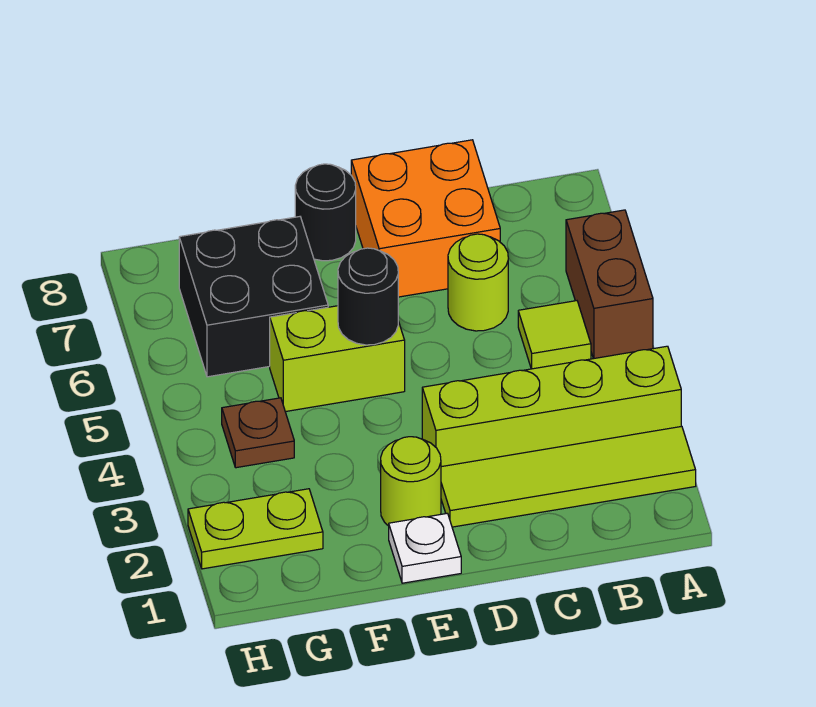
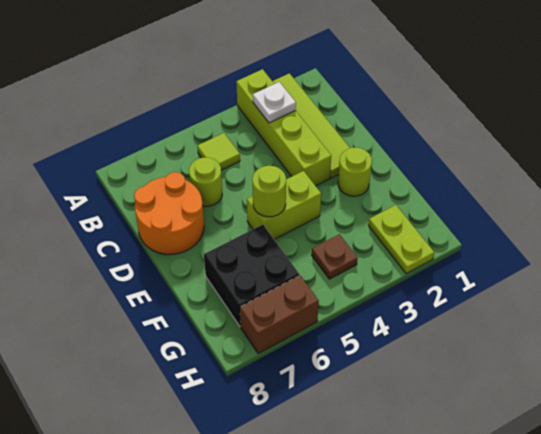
brown brick A5:A6 level 1 -> brown brick H6:H7 level 1
orange brick C7:D8 level 1 -> orange round brick C7:D8 level 1
white plate E1 level 1 -> white plate B3 level 2
lime brick E5:F5 level 1 -> lime brick E4:E5 level 1
black round brick E5 level 2 -> lime round brick E5 level 2
black round brick E8 level 1 -> none

